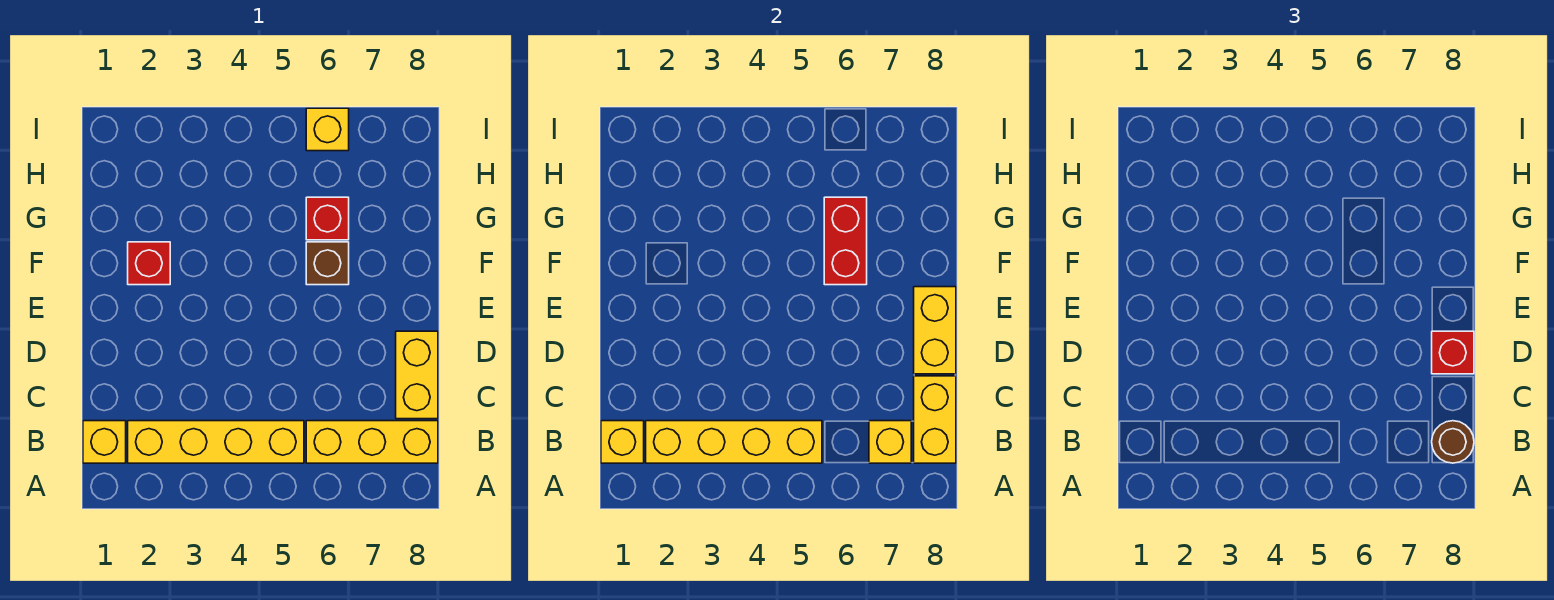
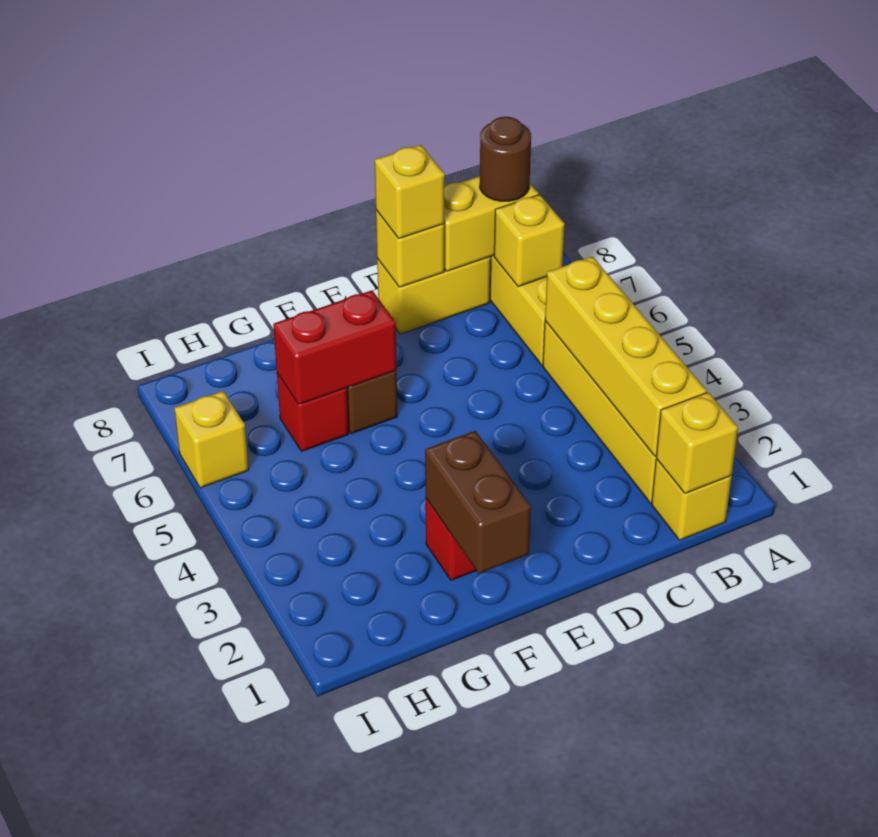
yellow brick D8:E8 level 2 -> yellow brick D8 level 2
red brick D8 level 3 -> yellow brick D8 level 3
none -> brown brick F1:F2 level 2

